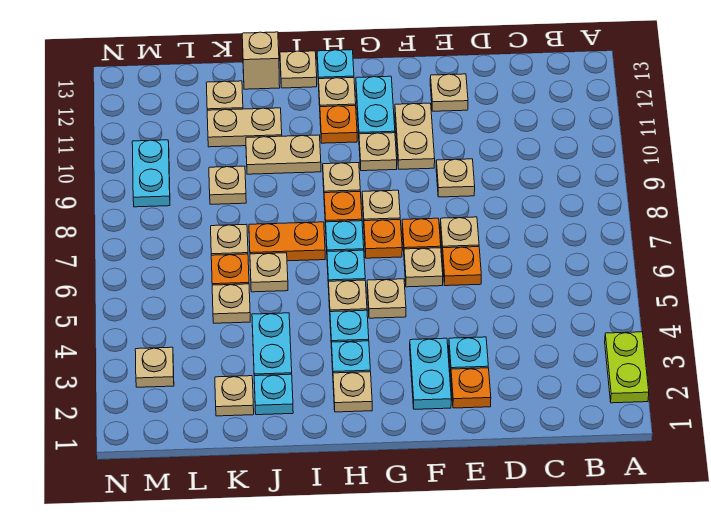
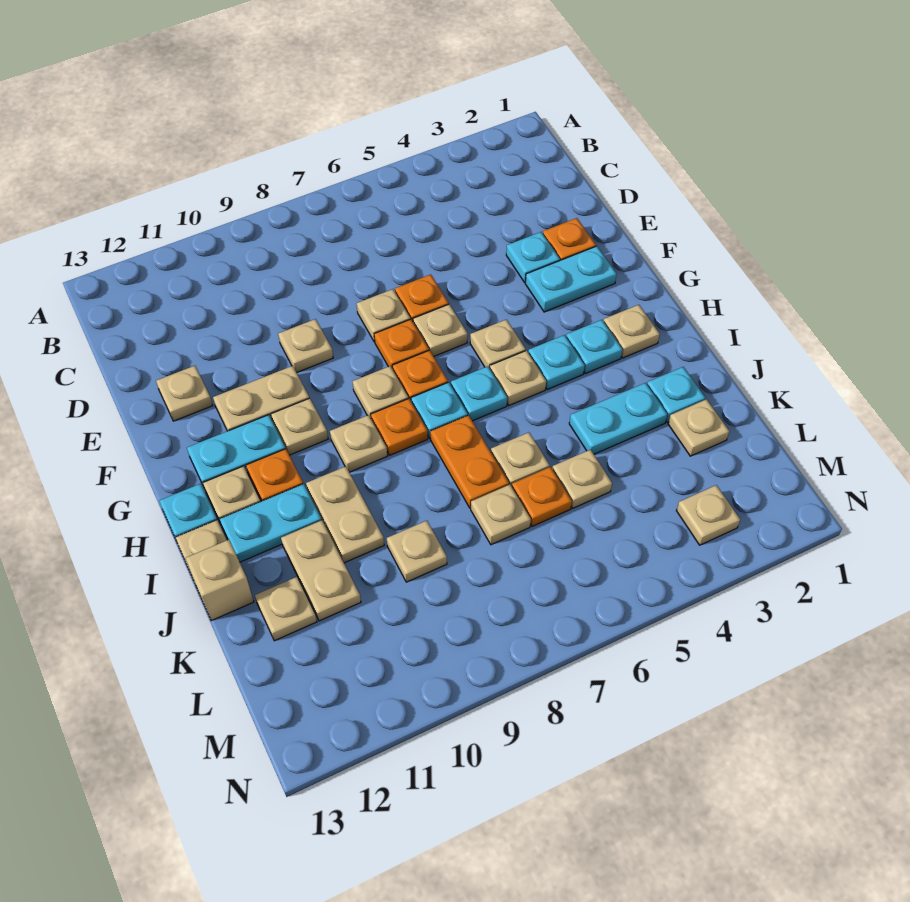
lime plate A2:A3 level 1 -> none
cyan plate M9:M10 level 1 -> cyan plate I11:I12 level 1

